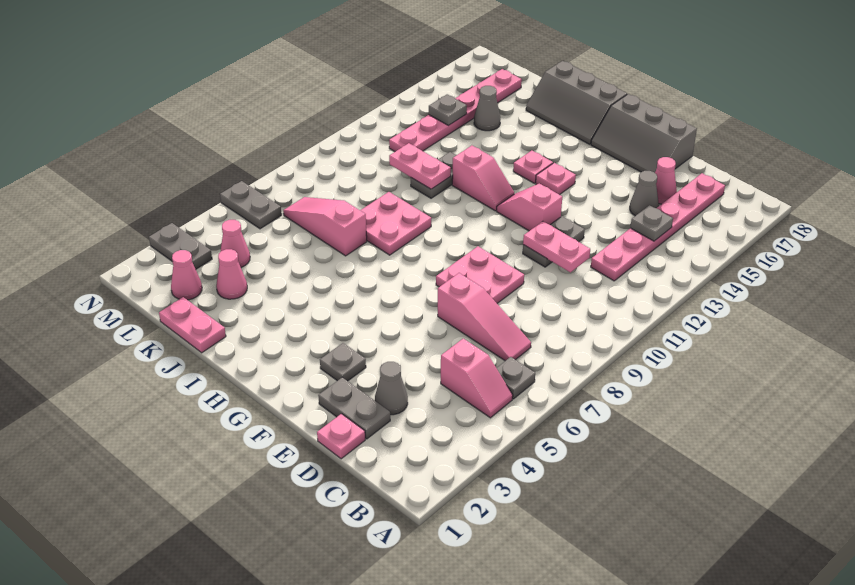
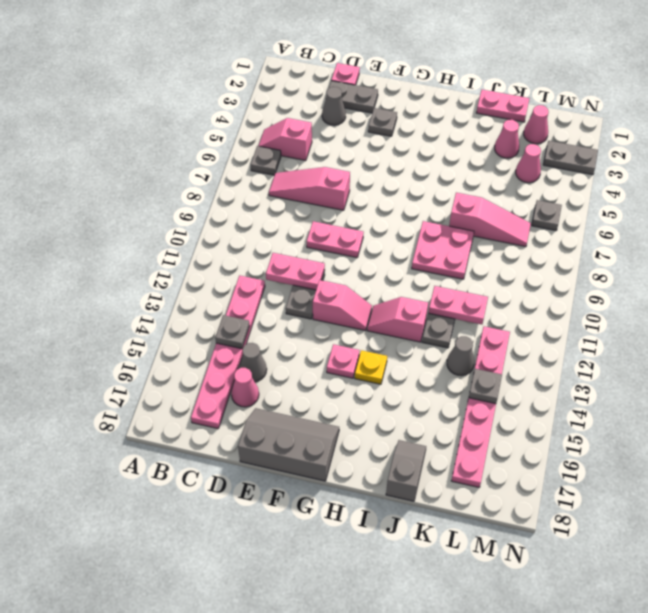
pink plate E8:F9 level 1 -> pink plate E9:F9 level 1
pink plate H14 level 1 -> yellow plate H14 level 1
grey slope H17:J18 level 1 top 18 -> grey slope J17:J18 level 1 top 18
grey cone K15 level 1 -> grey cone K13 level 1
grey plate M6:N6 level 1 -> grey plate M6 level 1

